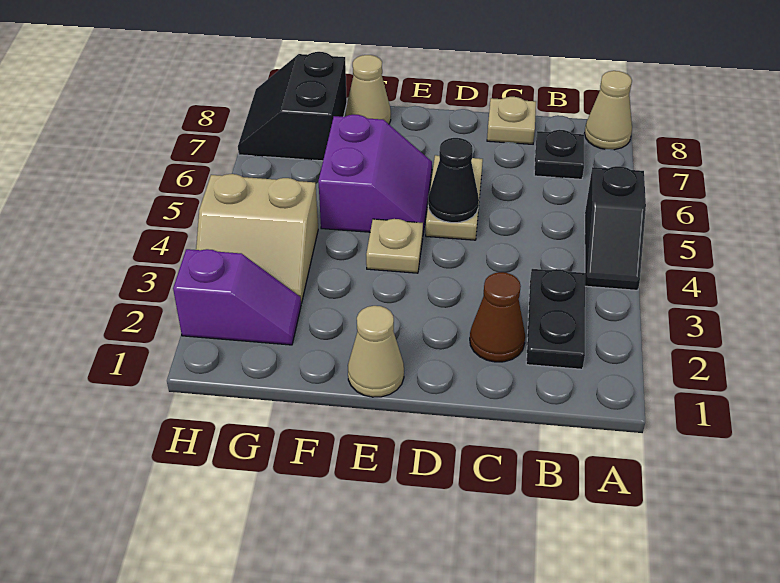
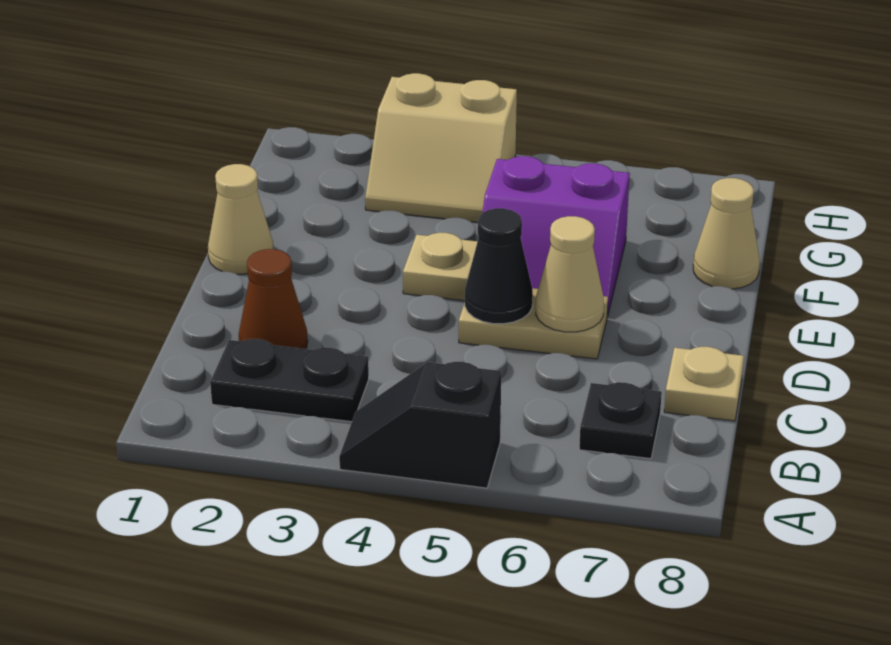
tan cone A8 level 1 -> tan cone D6 level 2
purple slope G2:H2 level 1 top H -> none
tan slope G3:H4 level 1 top 4 -> tan slope G3:H4 level 1 top H
black slope G7:H8 level 1 top G -> none

